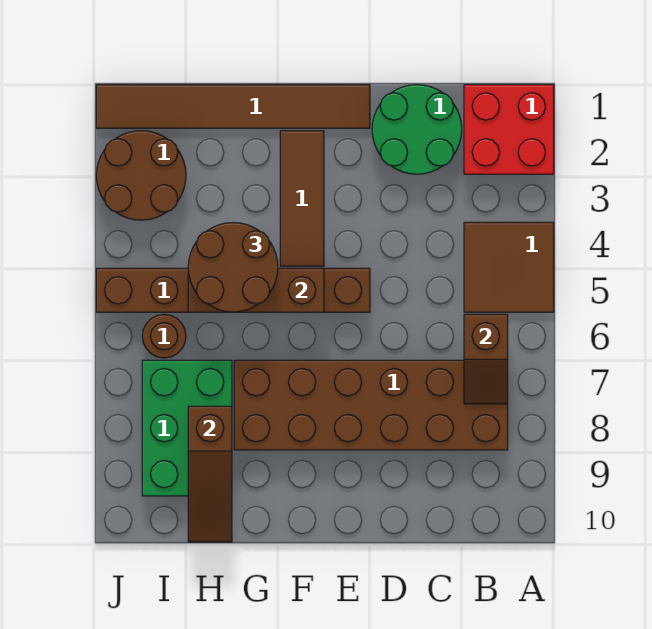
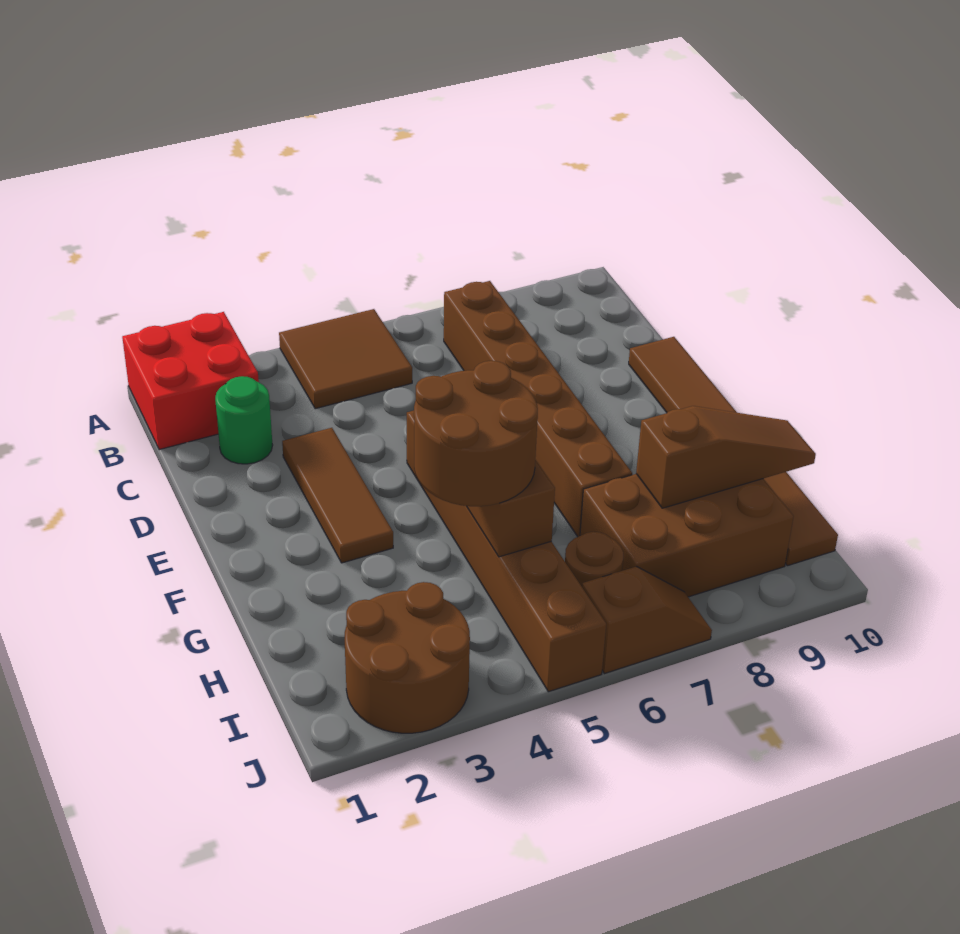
brown slope B6:B7 level 2 top 6 -> brown slope J6:J7 level 1 top 6
brown brick B7:G8 level 1 -> brown brick B7:G7 level 1
green round brick C1:D2 level 1 -> green round brick C2 level 1
brown tile E1:J1 level 1 -> brown tile D10:I10 level 1
brown tile F2:F4 level 1 -> brown tile D3:F3 level 1
green brick H7:I9 level 1 -> brown brick H7:I9 level 1

